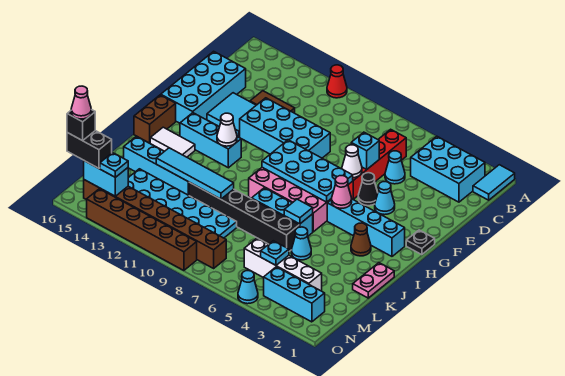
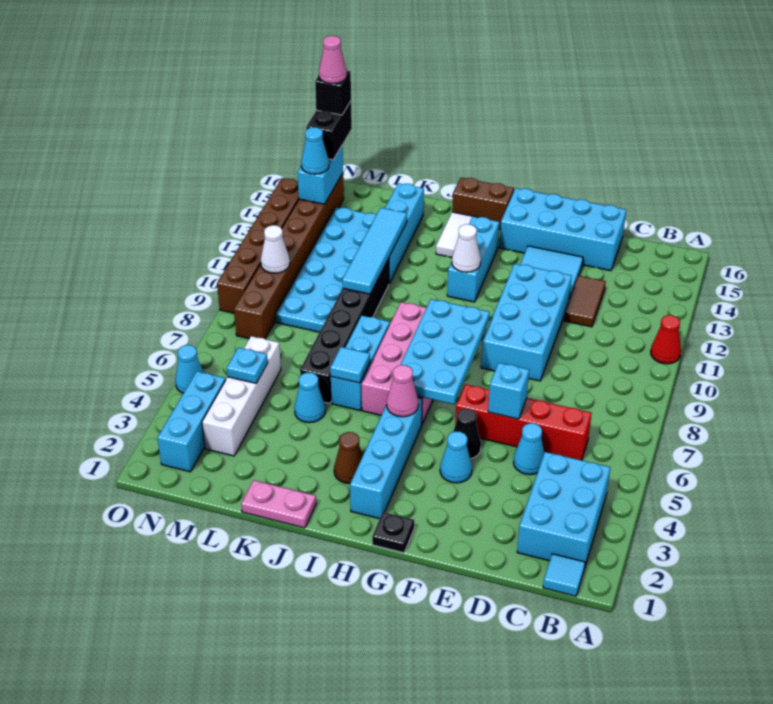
cyan tile A1:B1 level 1 -> cyan tile B1 level 1
white cone F6 level 2 -> white cone N10 level 2
cyan plate N14 level 3 -> cyan cone N14 level 3

